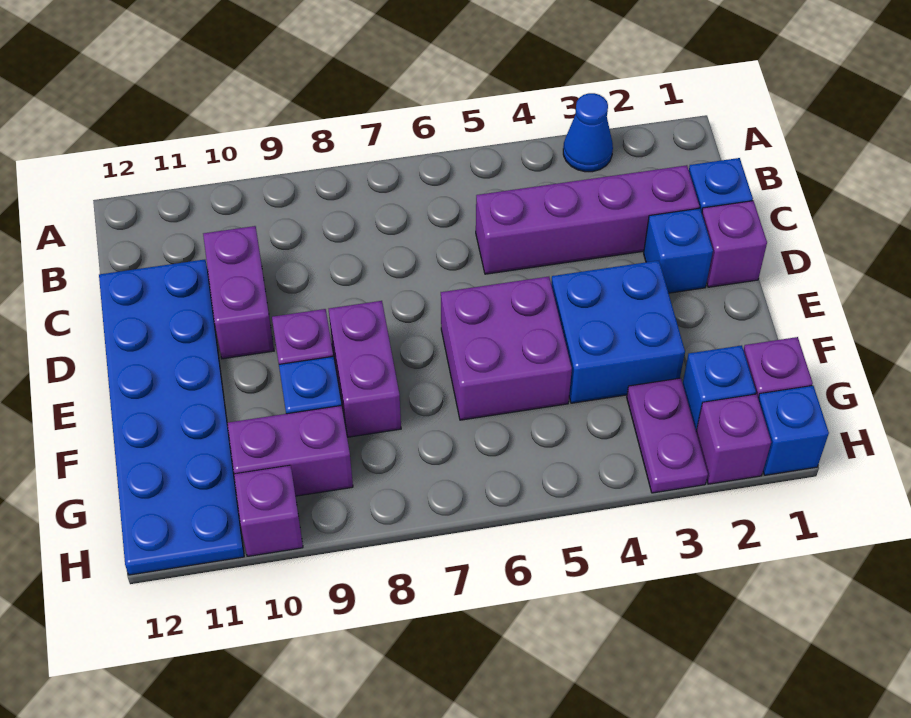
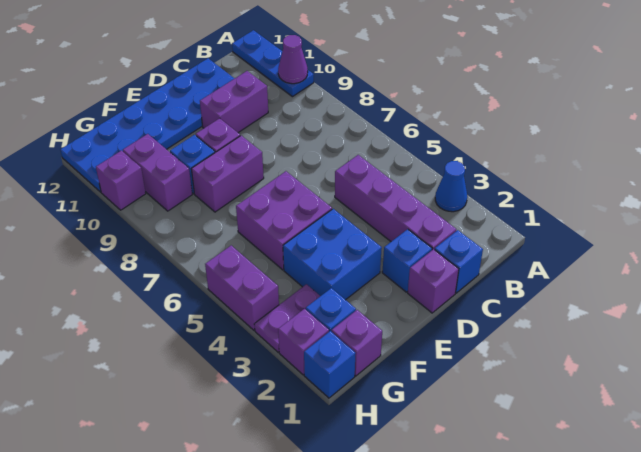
none -> blue plate A10:A12 level 1
none -> purple cone A10 level 2
none -> purple brick H4:H5 level 1

